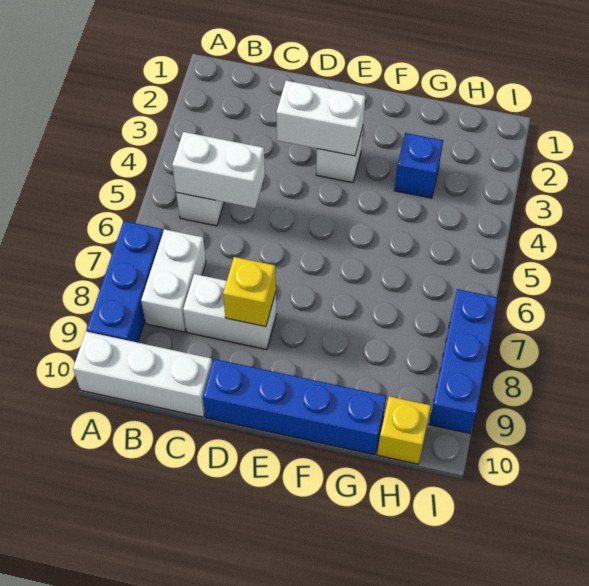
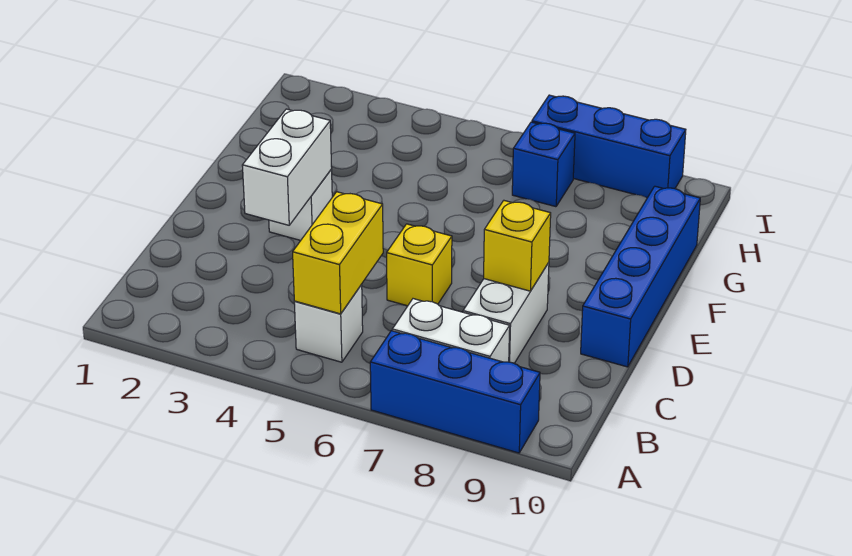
white brick A10:C10 level 1 -> none
white brick B5:C5 level 2 -> yellow brick B5:C5 level 2
blue brick G3 level 1 -> blue brick H7 level 1
yellow brick H10 level 1 -> yellow brick D6 level 1

